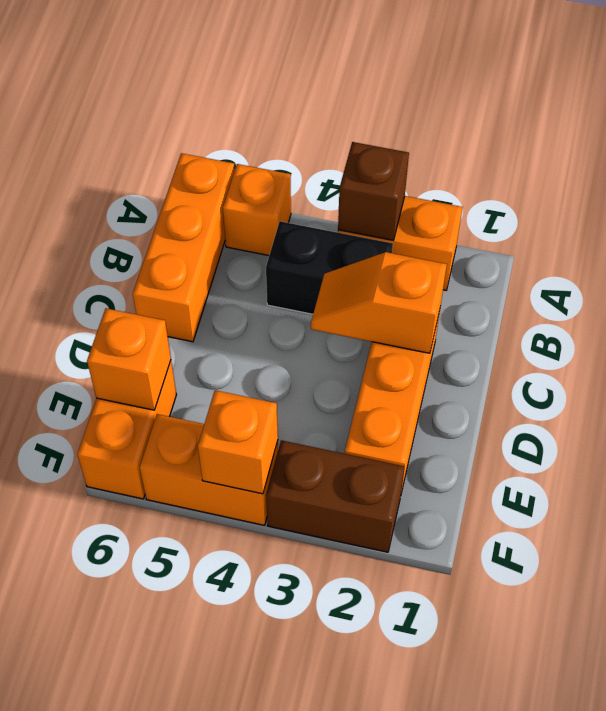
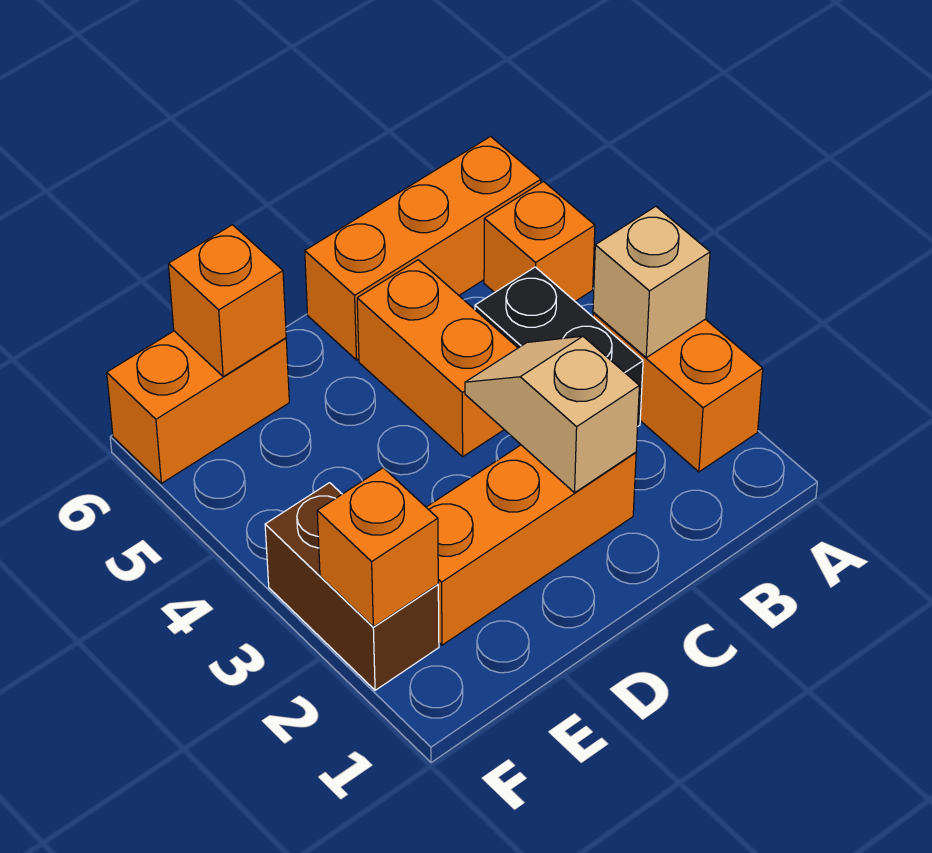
brown brick A3 level 2 -> tan brick A3 level 2
orange slope C2:C3 level 2 top 2 -> tan slope C2:C3 level 2 top 2
orange brick F4:F5 level 1 -> orange brick C4:C5 level 1
orange brick F4 level 2 -> orange brick F2 level 2

